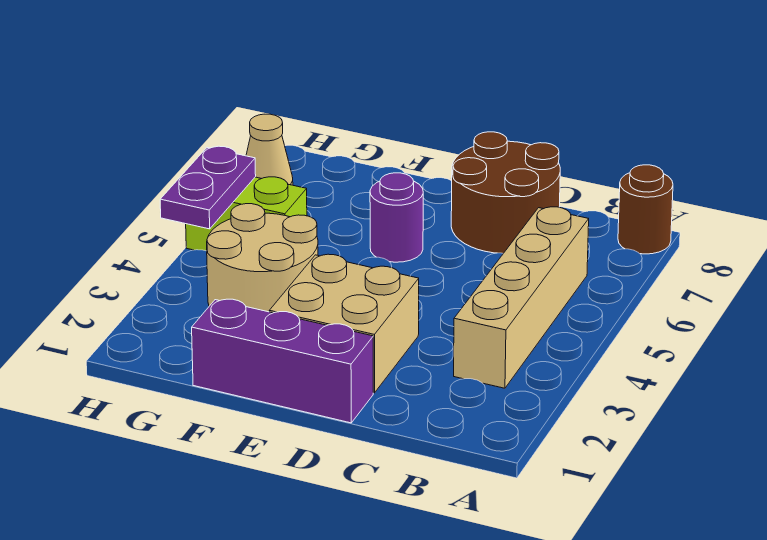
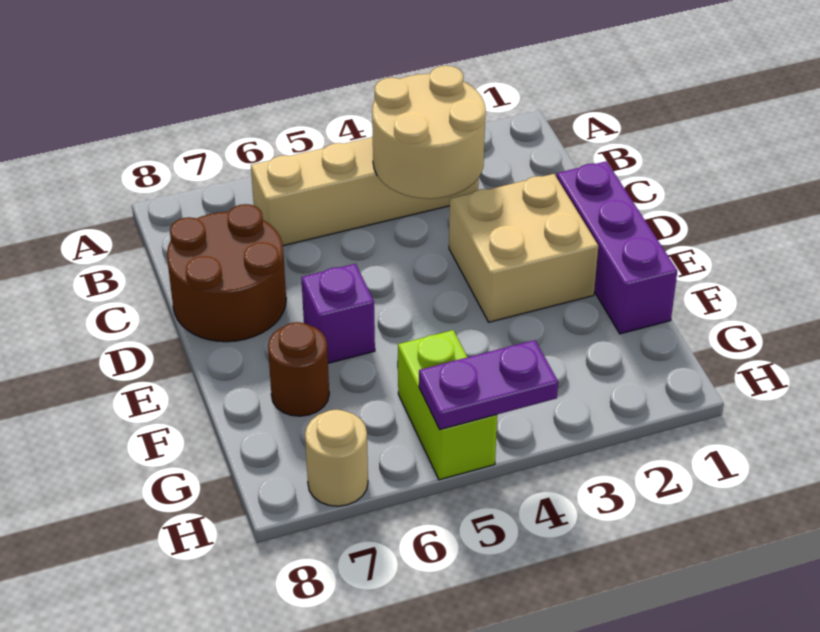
brown round brick A8 level 1 -> brown round brick F7 level 1
purple round brick E6 level 1 -> purple brick E6 level 1
tan round brick F3:G4 level 1 -> tan round brick B3:C4 level 2
tan cone H7 level 1 -> tan round brick H7 level 1

